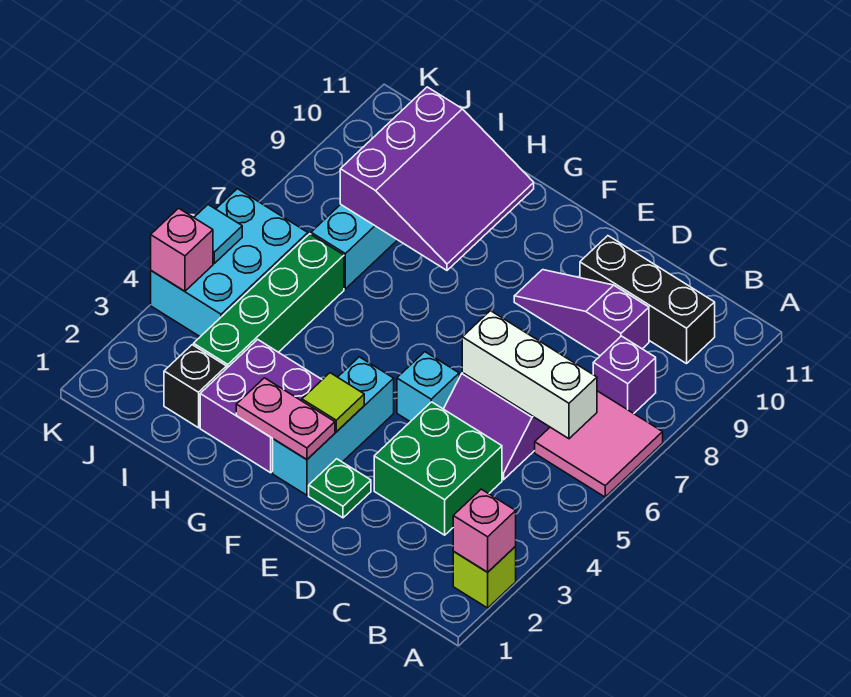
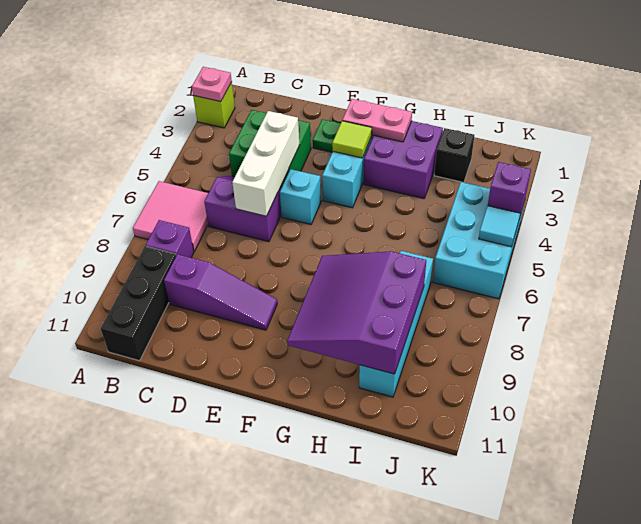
pink brick A2 level 2 -> pink plate A2 level 2
white brick B6:D6 level 2 -> white brick D4:D6 level 2
black brick B10:D10 level 1 -> black brick B9:B11 level 1
green brick I3:I6 level 1 -> none
pink brick K4 level 2 -> purple brick K4 level 2

